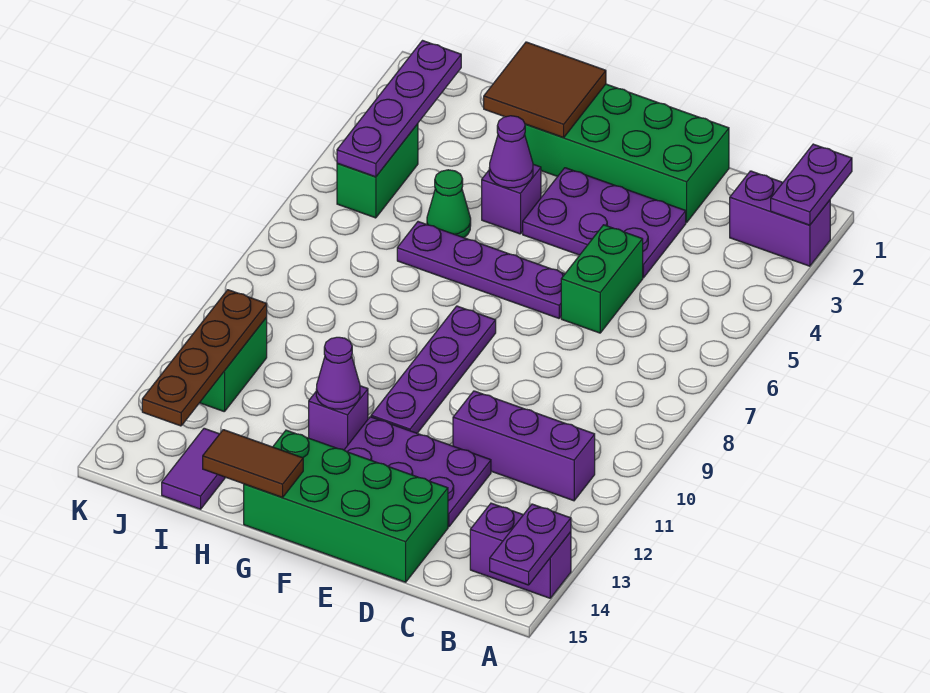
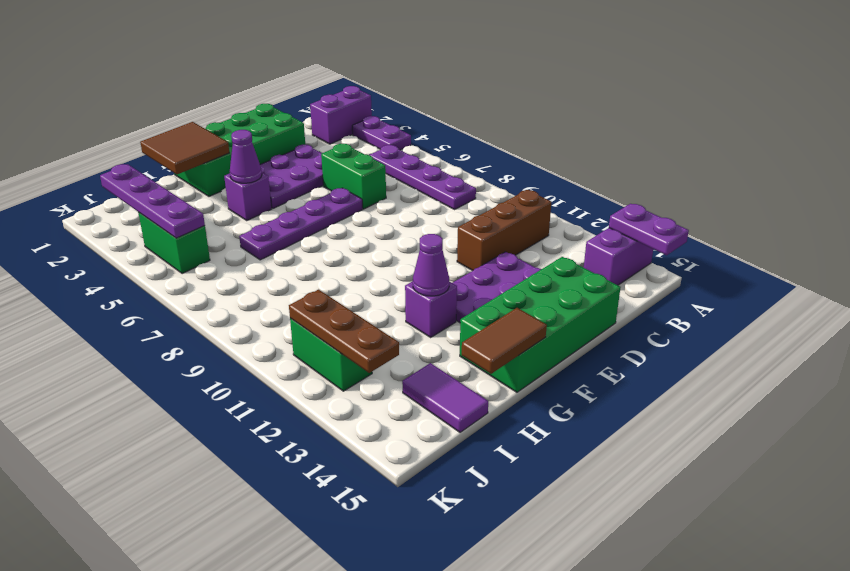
purple plate A1:A2 level 2 -> purple plate A3:A4 level 1
purple brick B11:D11 level 1 -> brown brick B11:D11 level 1
purple plate F8:F11 level 1 -> purple plate B5:B8 level 1
green cone H5 level 1 -> none
brown plate J11:J14 level 2 -> brown plate J11:J13 level 2

